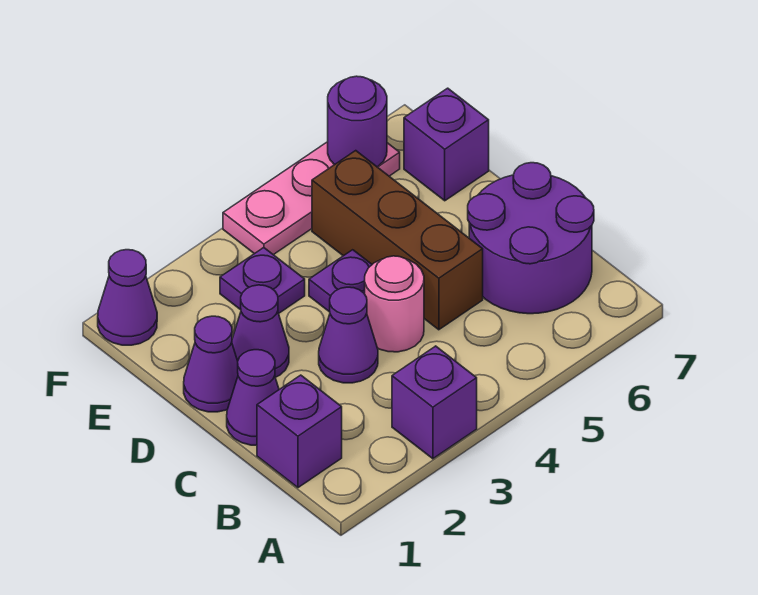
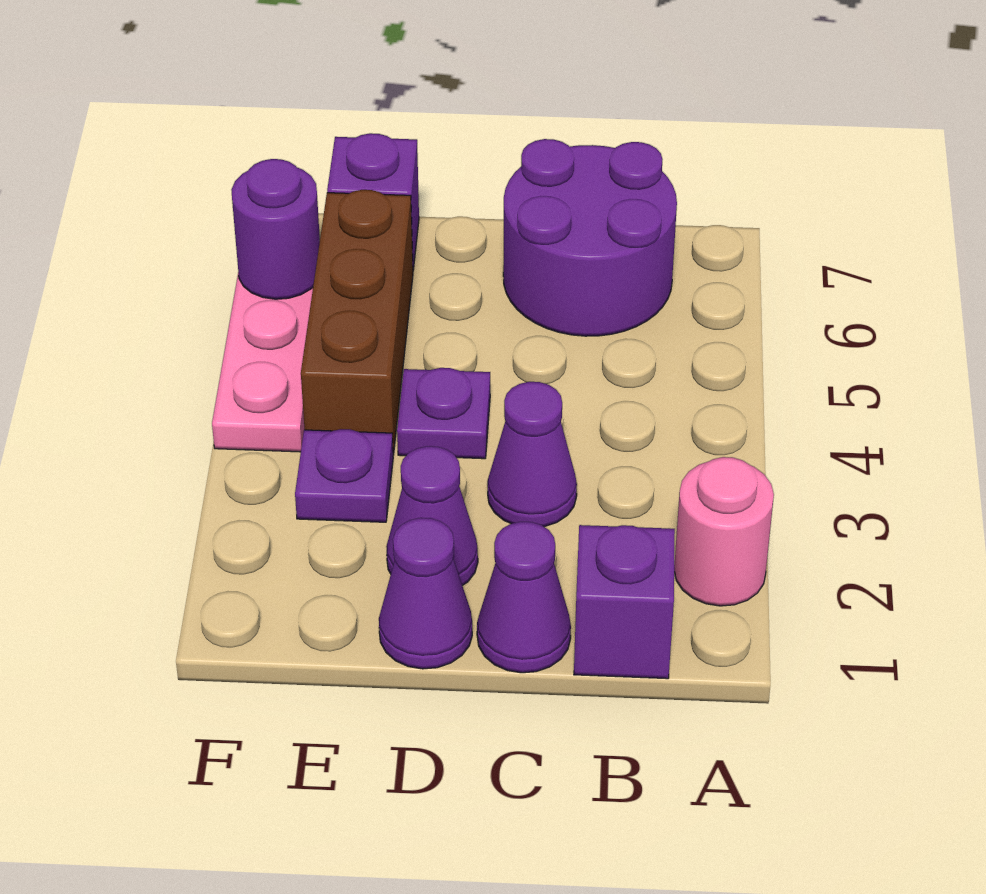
purple brick A3 level 1 -> none
pink round brick C4 level 1 -> pink round brick A2 level 1
brown brick C5:E5 level 1 -> brown brick E4:E6 level 1
purple cone F1 level 1 -> none

